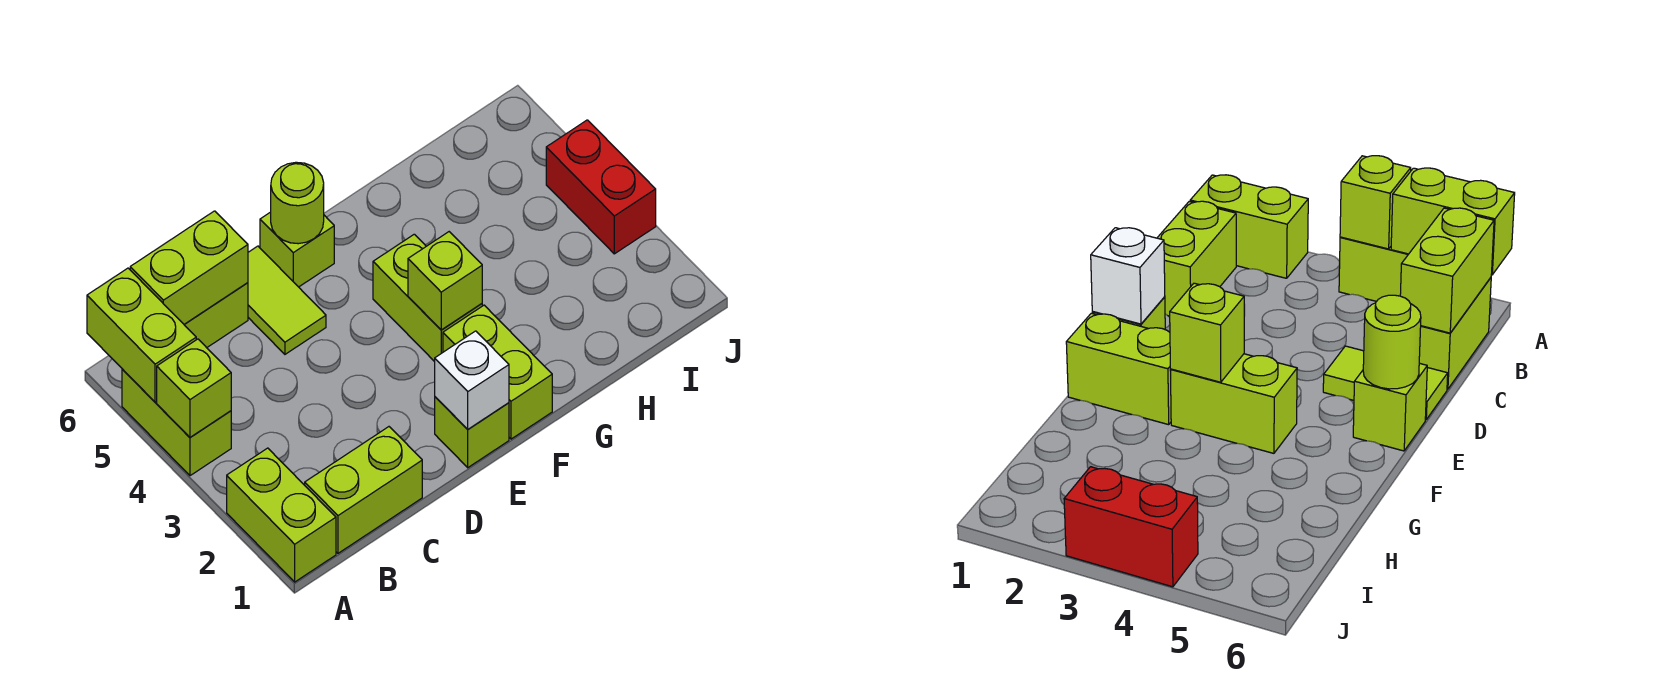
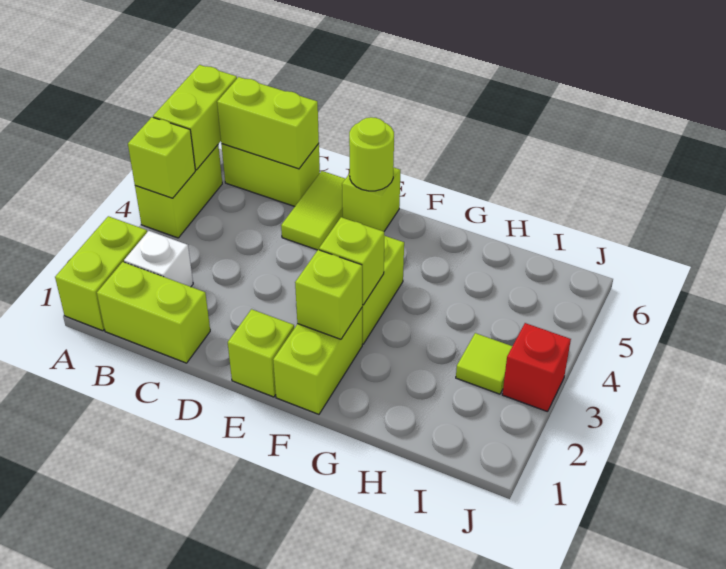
white brick E1 level 2 -> white brick B2 level 1
none -> lime brick F2 level 2
none -> lime tile I3 level 1
red brick J3:J4 level 1 -> red brick J3 level 1

